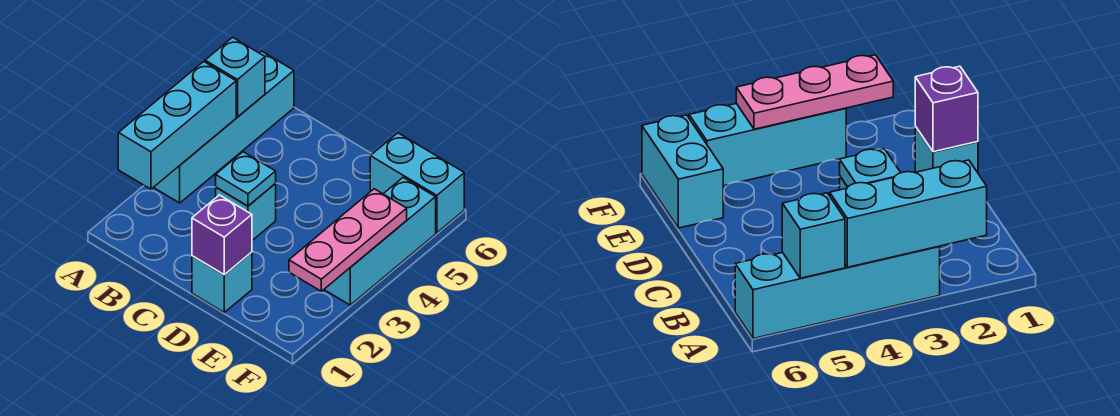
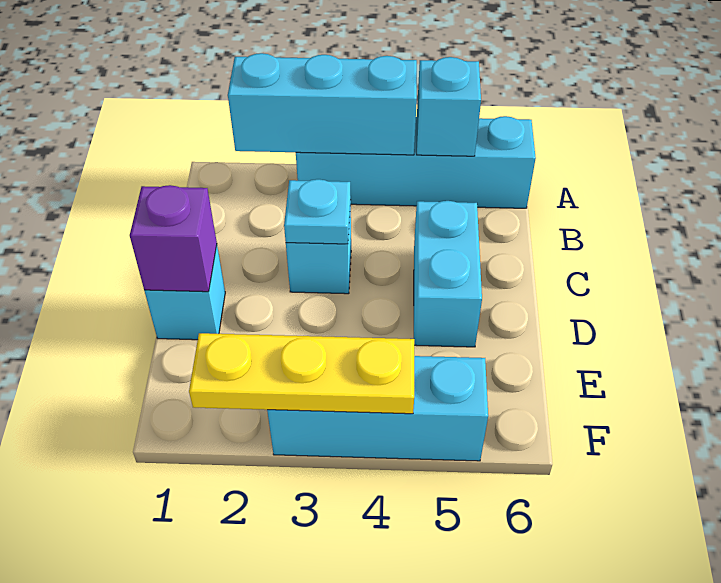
cyan brick E6:F6 level 1 -> cyan brick C5:D5 level 1
pink plate F2:F4 level 2 -> yellow plate F2:F4 level 2

